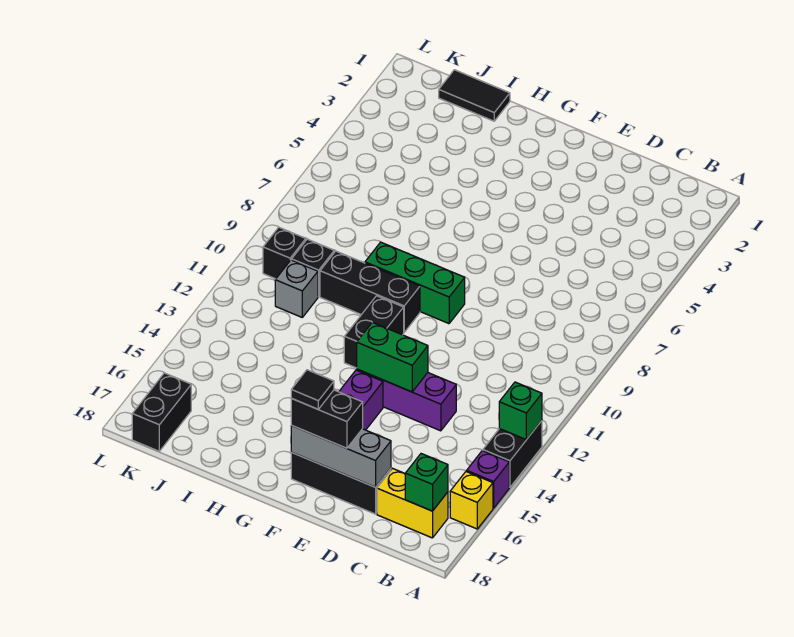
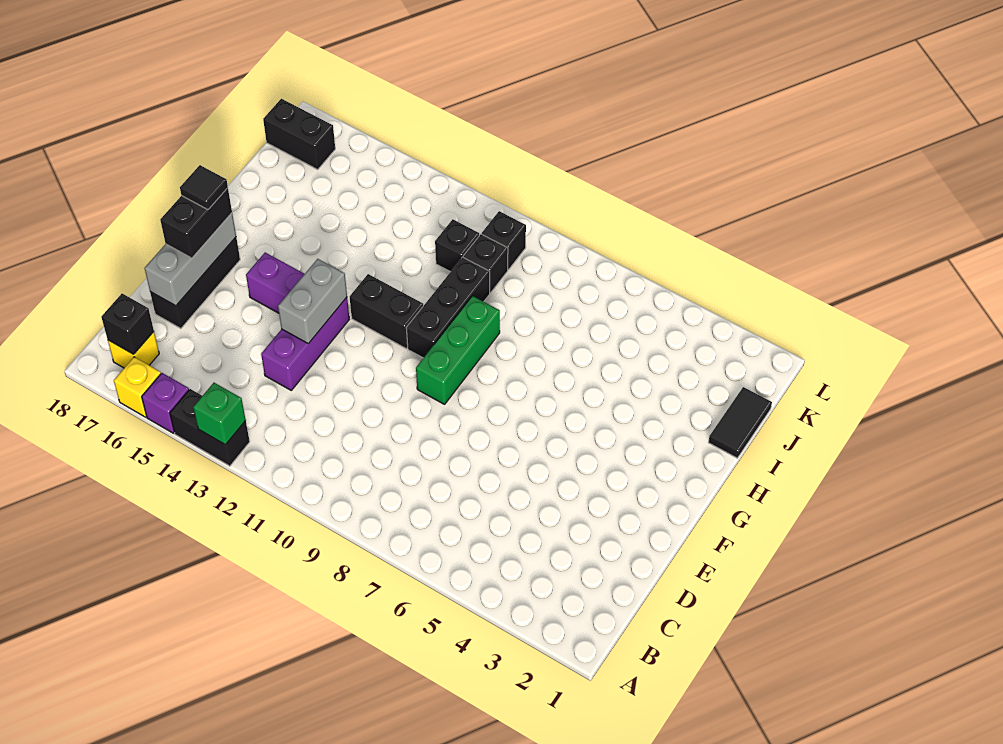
yellow brick B17:C17 level 1 -> yellow brick B17 level 1
green brick B17 level 2 -> black brick B17 level 2
green brick E13:F13 level 2 -> grey brick E13:F13 level 2
grey brick J11 level 1 -> black brick J11 level 1

